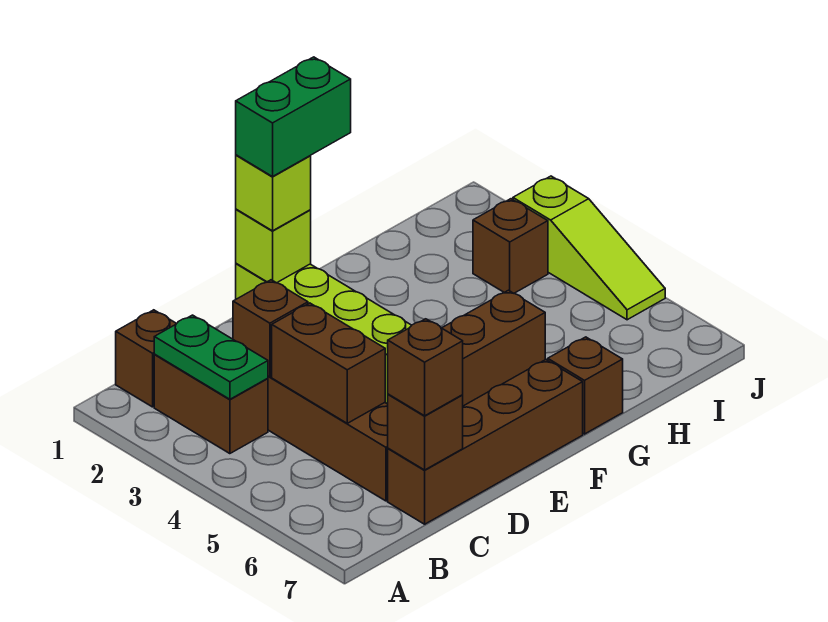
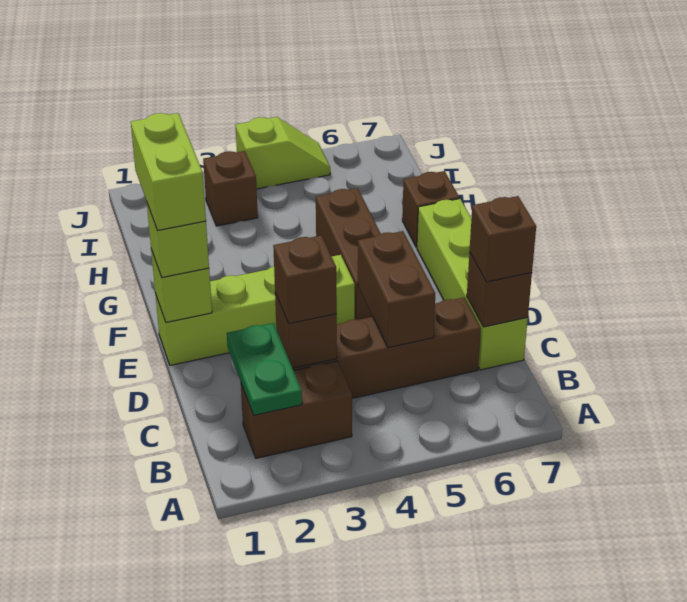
brown brick B1 level 1 -> brown brick C3 level 3
green plate B2:B3 level 2 -> green plate B2:C2 level 2
brown brick C4:C5 level 2 -> brown brick C5:D5 level 2
brown brick C7:F7 level 1 -> lime brick C7:F7 level 1
green brick E1:F1 level 4 -> lime brick E1:F1 level 4
lime slope J3:J5 level 1 top 3 -> lime slope J4:J5 level 1 top 4

